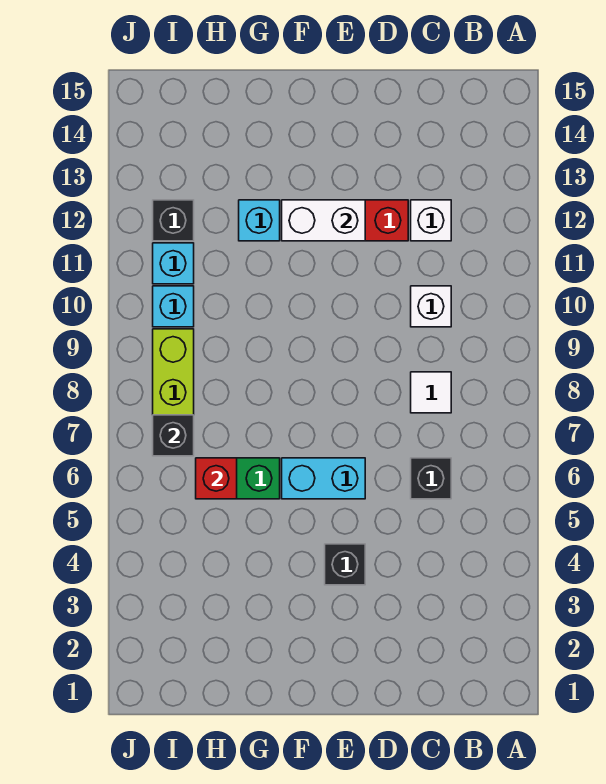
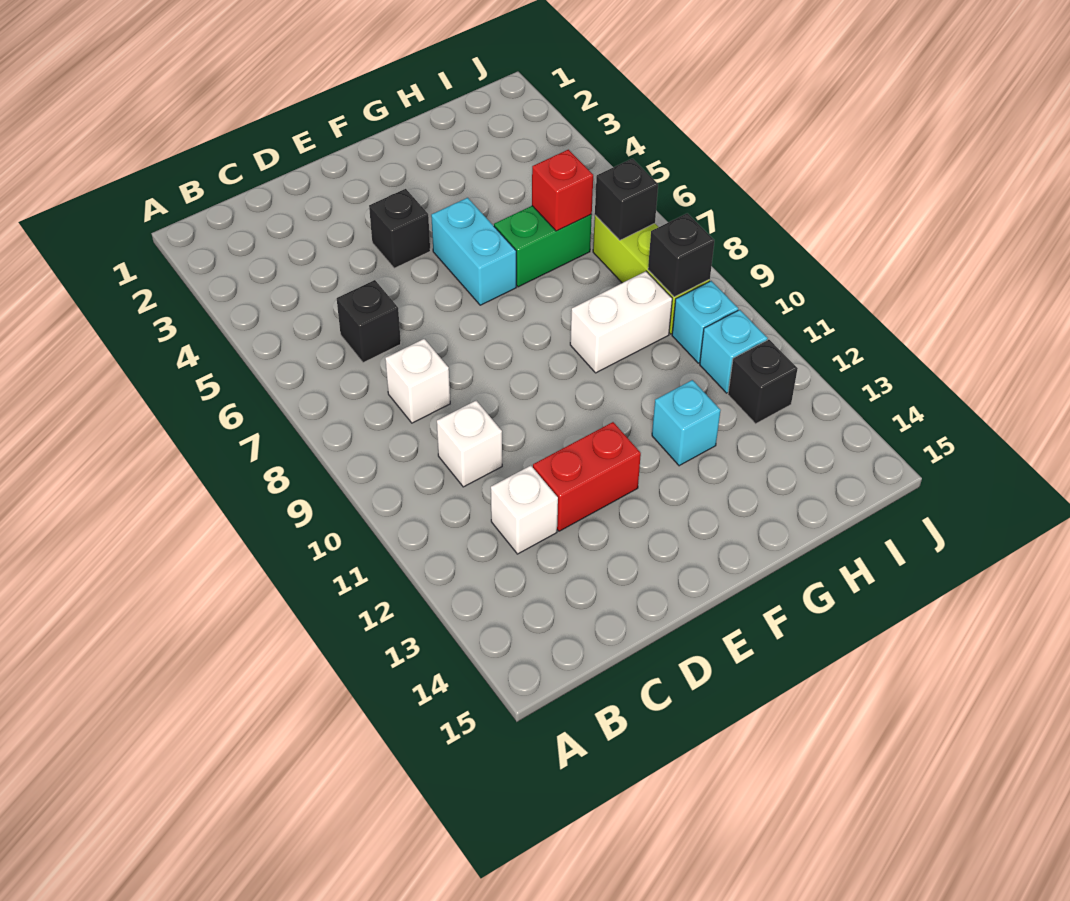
white tile C8 level 1 -> white brick C8 level 1
cyan brick E6:F6 level 1 -> cyan brick F5:F6 level 1
white brick E12:F12 level 2 -> white brick G9:H9 level 1
none -> black brick I9 level 2

